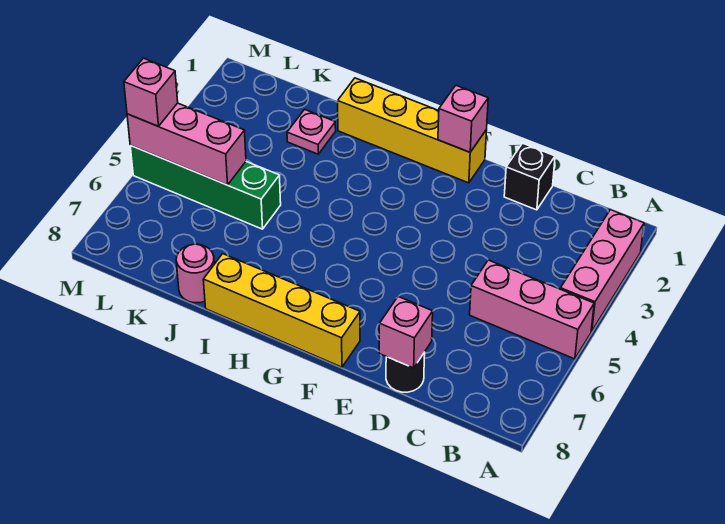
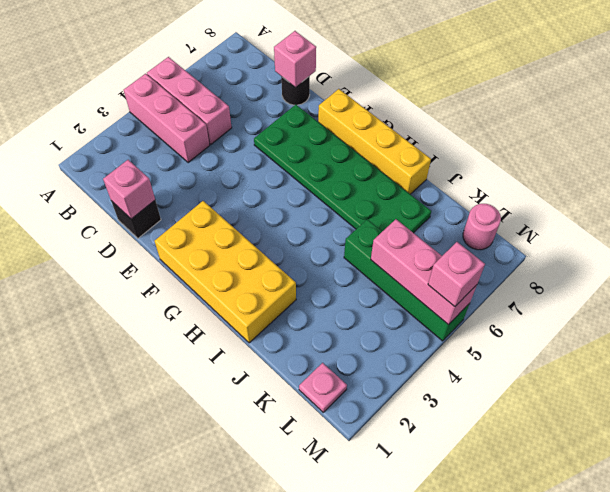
pink brick A2:A4 level 1 -> pink brick A4:C4 level 1
none -> green plate E6:J7 level 1
yellow brick F1:I1 level 1 -> yellow brick F1:I2 level 1
pink brick F1 level 2 -> pink brick D1 level 2
pink plate J2 level 1 -> pink plate L1 level 1
pink round brick J8 level 1 -> pink round brick L8 level 1

